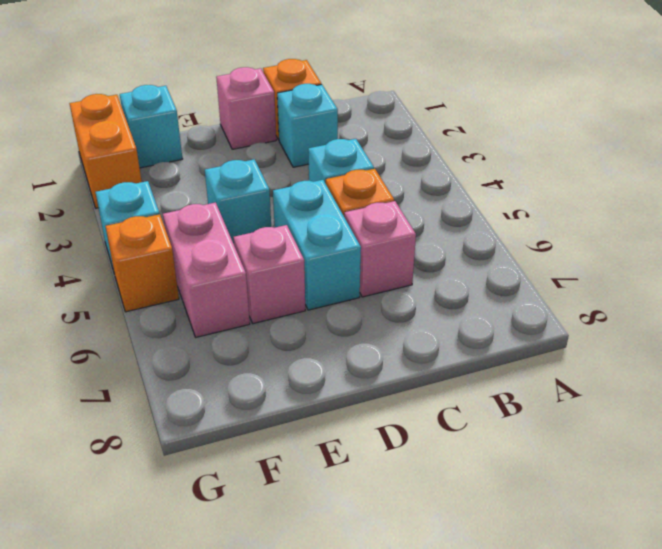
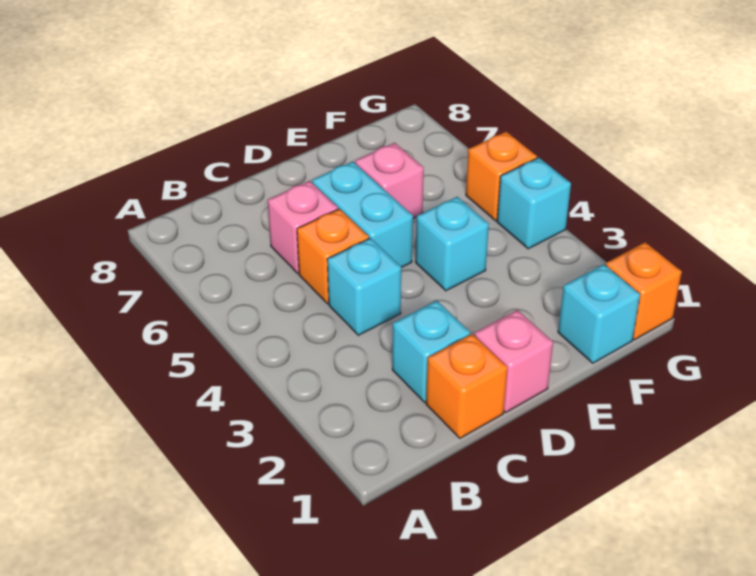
pink brick F5:F6 level 1 -> none
orange brick G1:G2 level 1 -> orange brick G1 level 1

